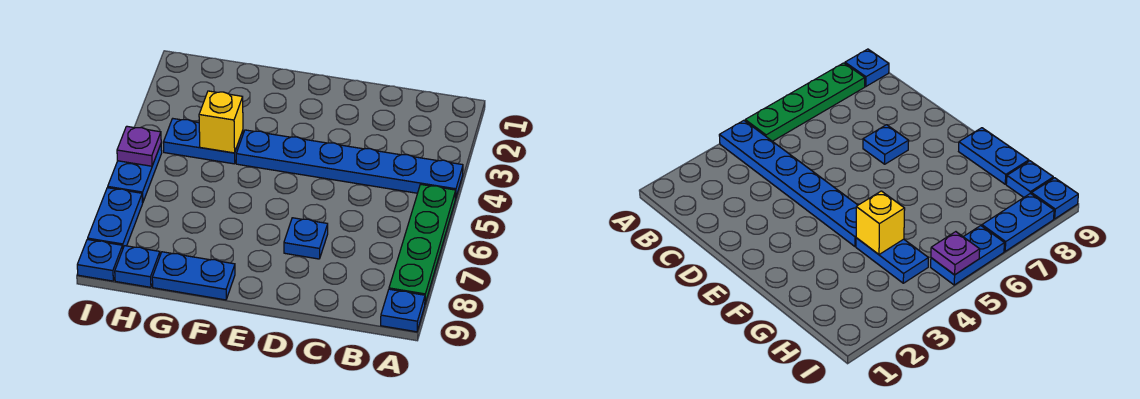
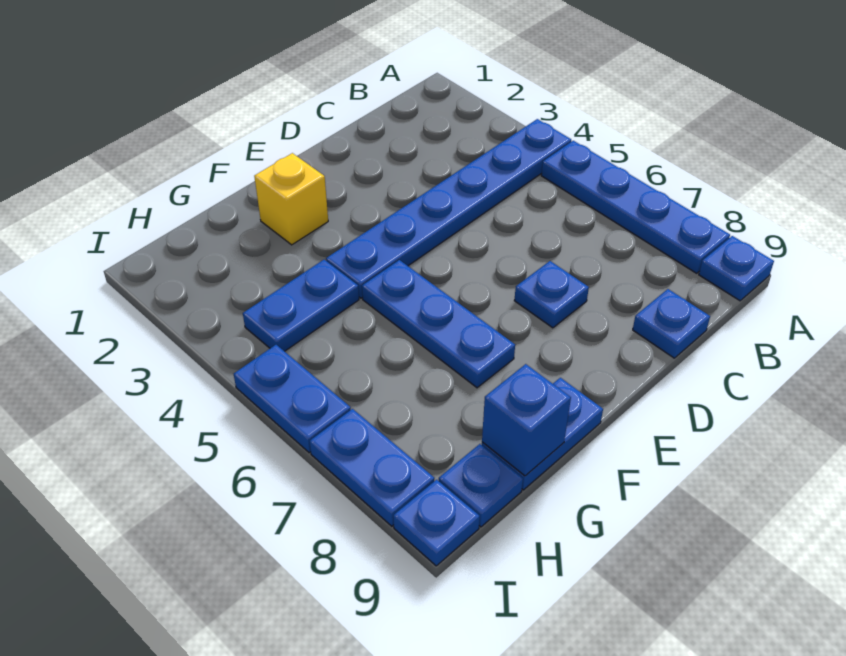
green plate A5:A8 level 1 -> blue plate A5:A8 level 1
none -> blue plate C9 level 1
none -> blue plate F5:F7 level 1
yellow brick G4 level 2 -> yellow brick F2 level 1
none -> blue brick G9 level 2
purple plate I5 level 2 -> none

